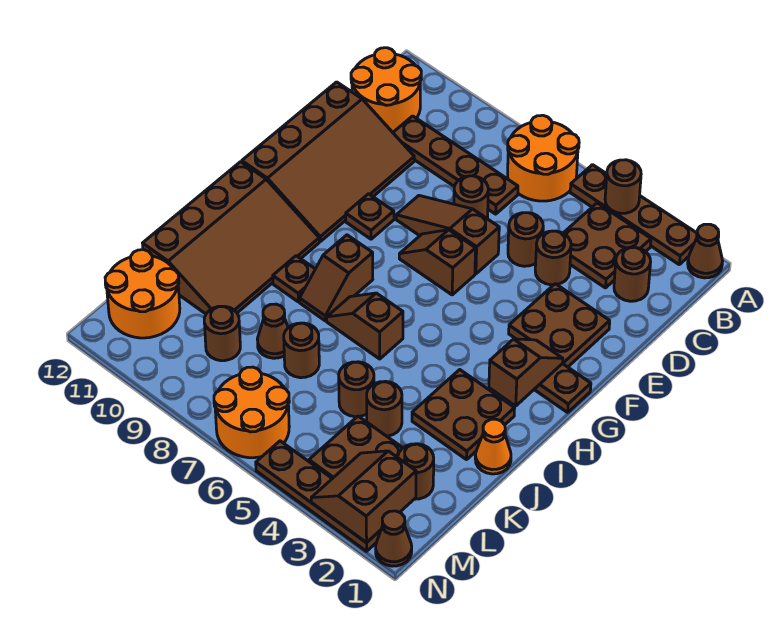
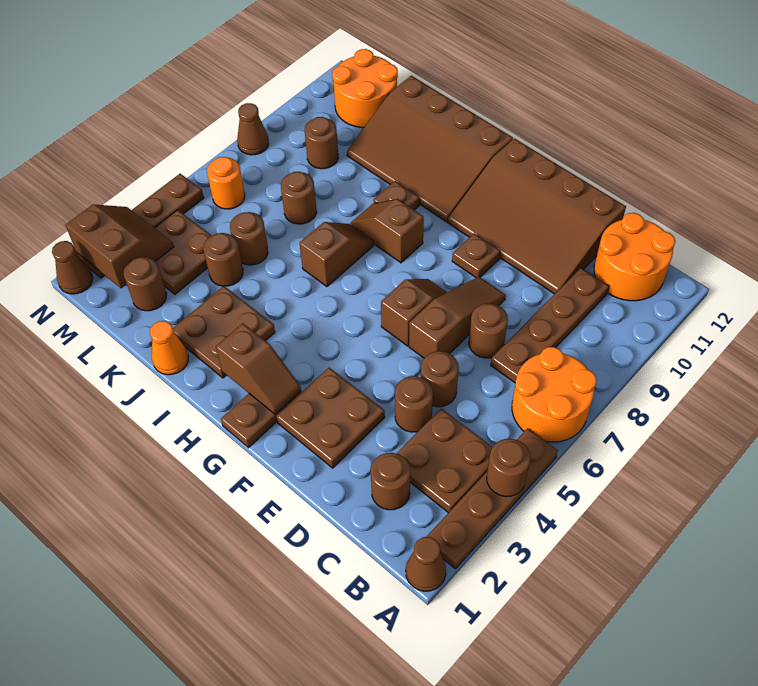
brown cone K8 level 1 -> brown cone N8 level 1
orange round brick M6:N7 level 1 -> orange round brick M6 level 1

